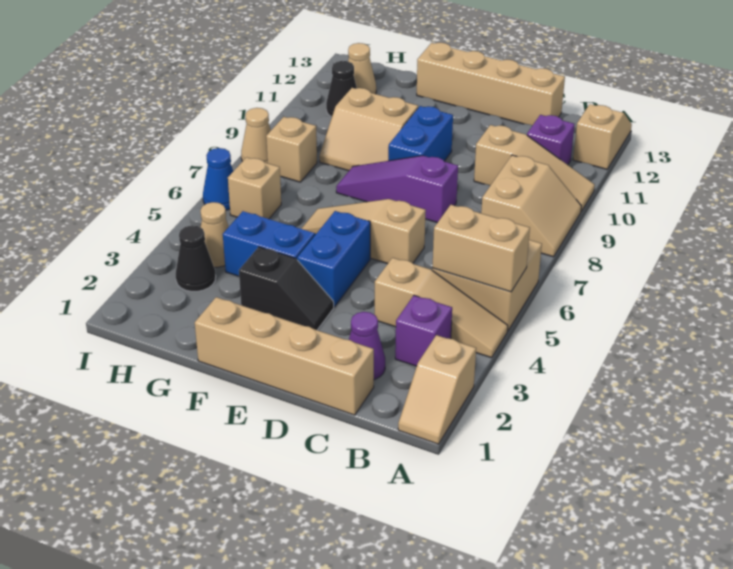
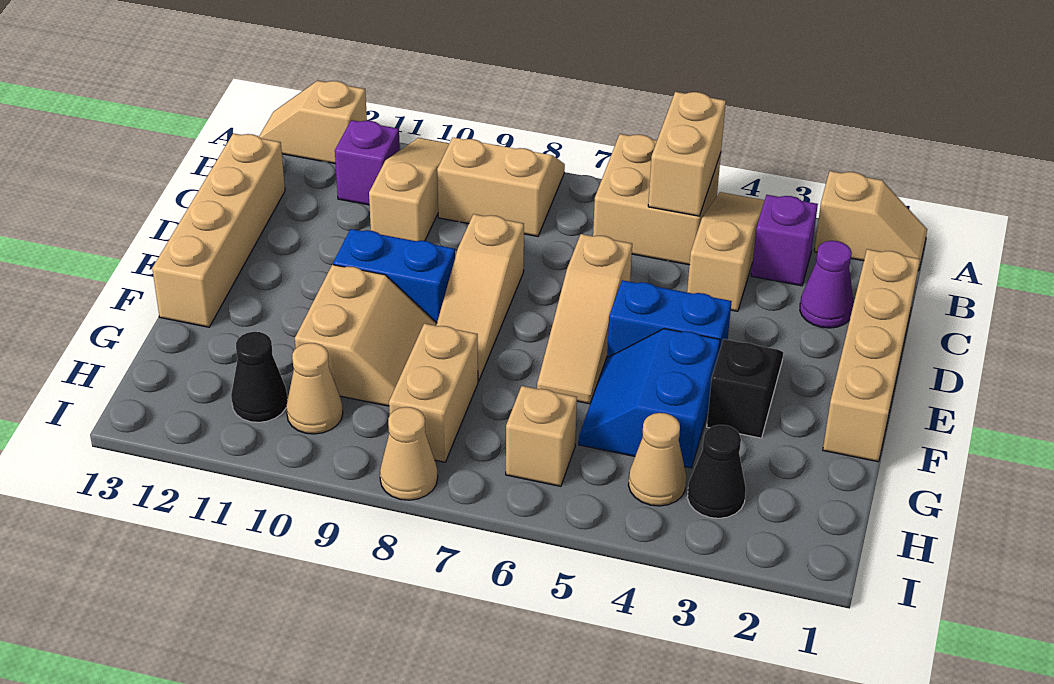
purple slope D8:F8 level 1 top D -> tan slope D8:F8 level 1 top D
tan brick H8 level 1 -> tan brick G8:H8 level 1
tan cone H12 level 1 -> tan cone H10 level 1
blue cone I6 level 1 -> none

